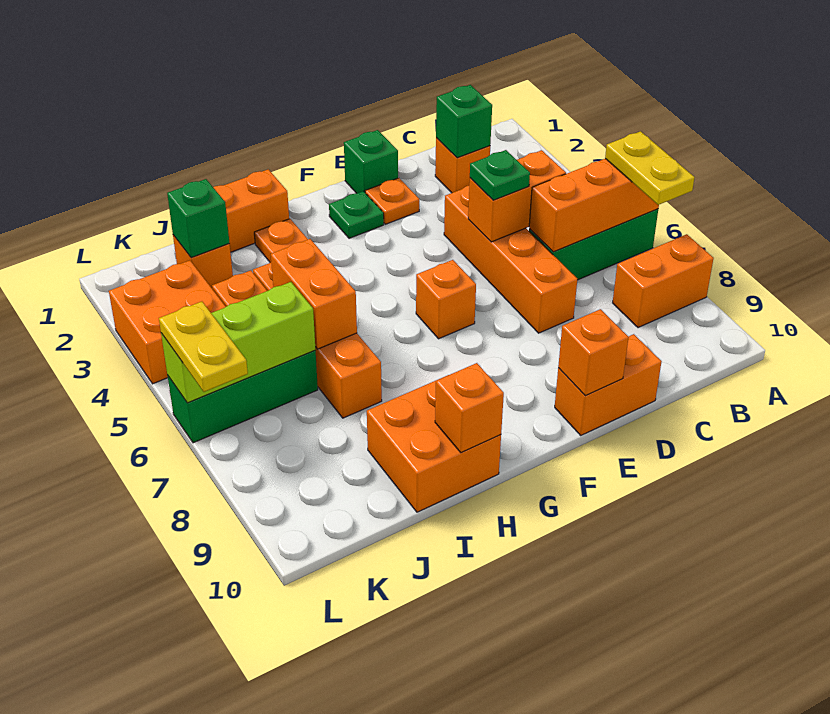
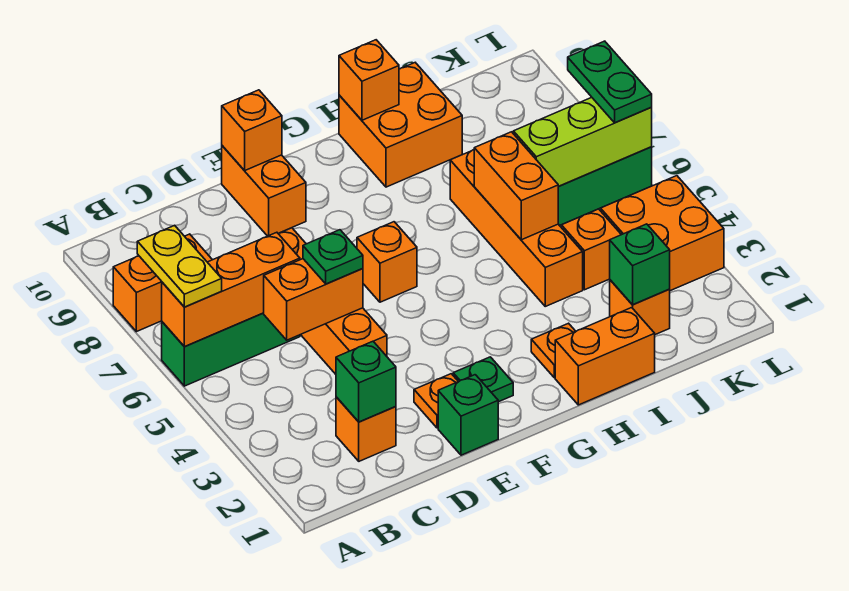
orange brick D10:E10 level 1 -> orange brick E9:E10 level 1
yellow plate L6:L7 level 3 -> green plate L6:L7 level 3

